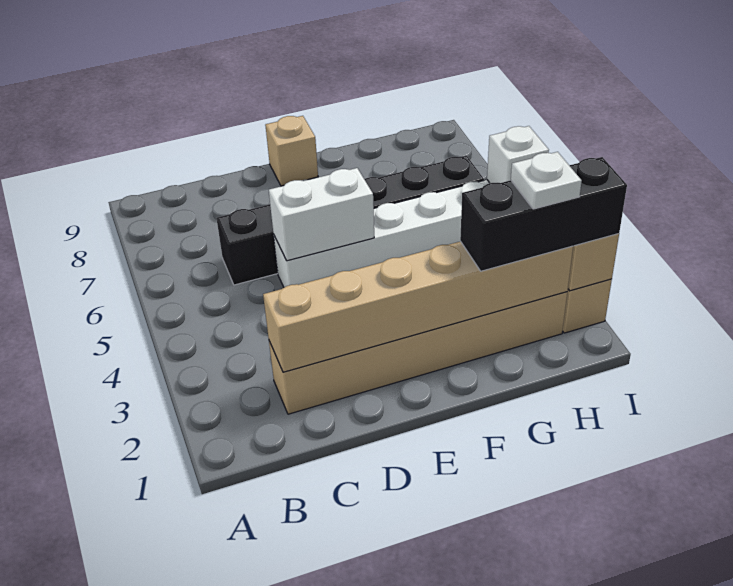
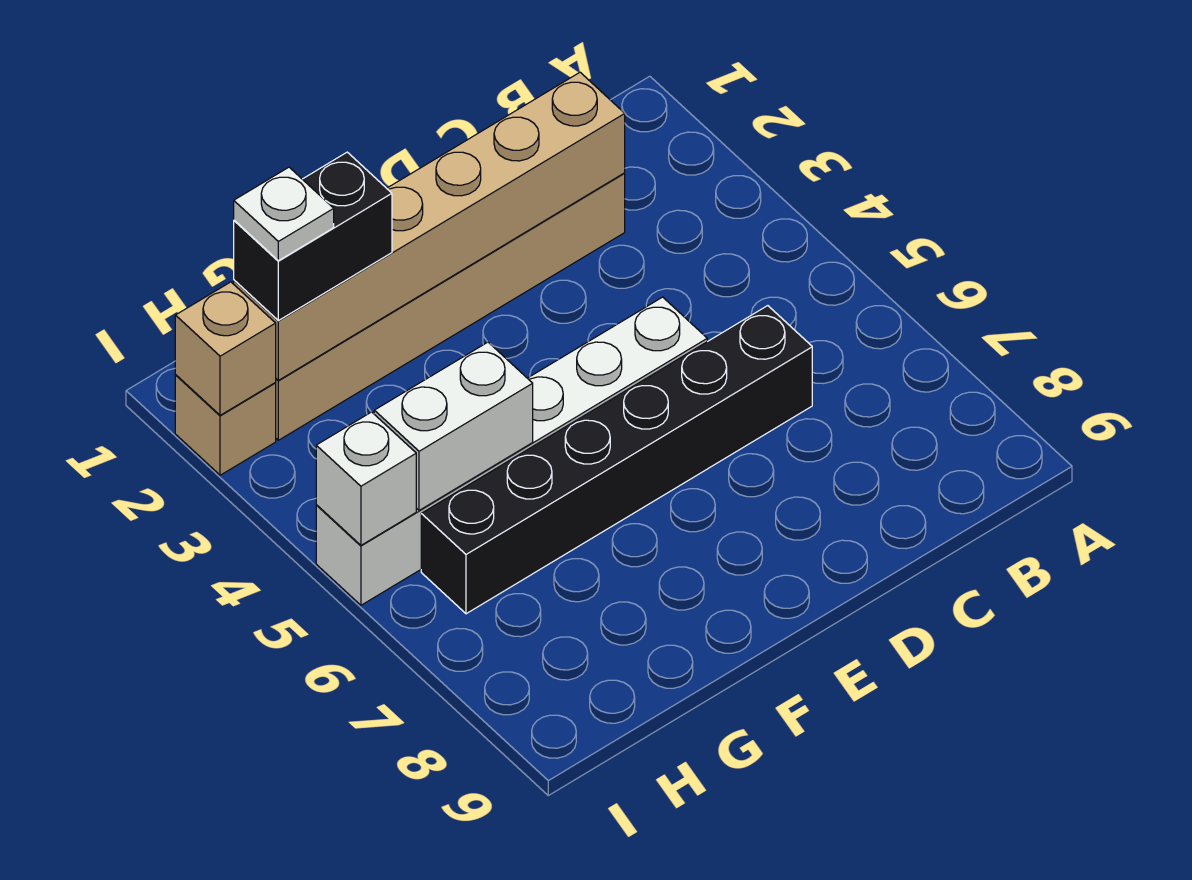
white brick D5:E5 level 2 -> white brick G5:H5 level 2
tan brick E9 level 1 -> none
black brick G2:I2 level 3 -> black brick G2:H2 level 3

